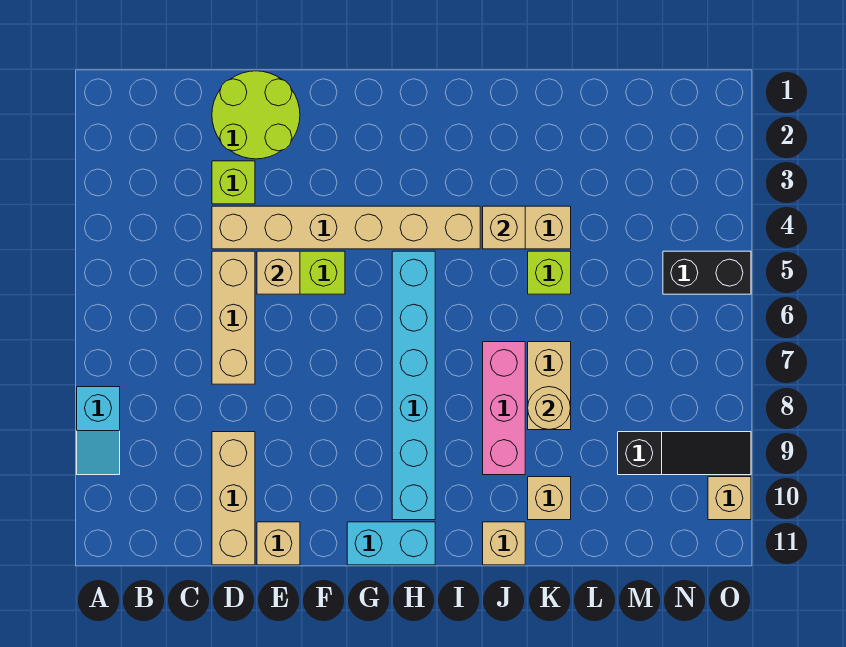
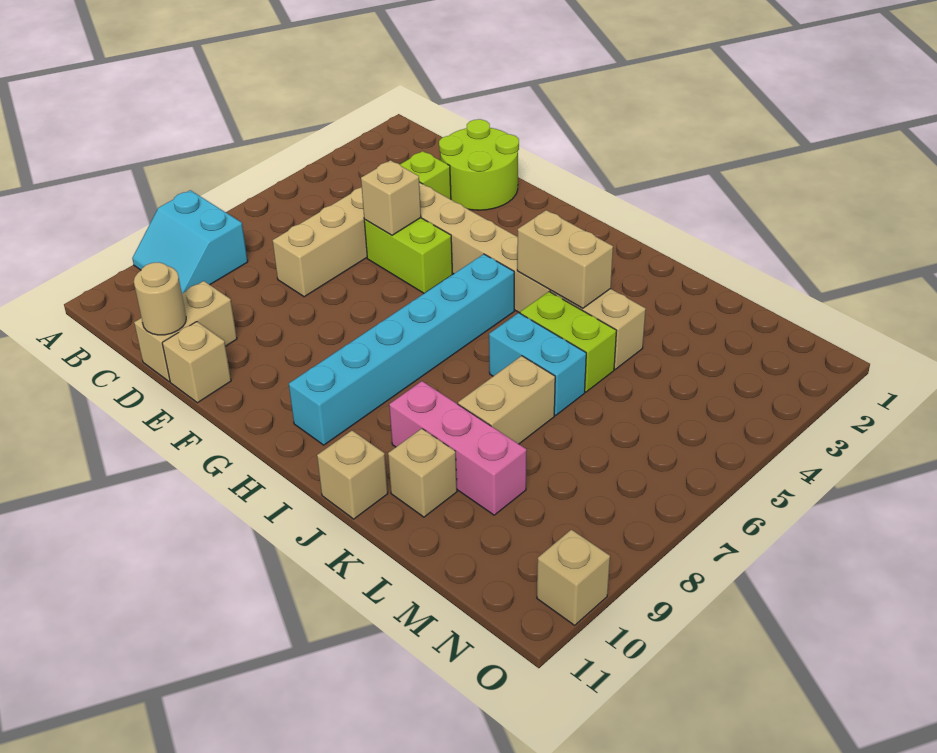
cyan slope A8:A9 level 1 top 8 -> cyan slope A8:B9 level 1 top 8
tan brick D9:D11 level 1 -> tan brick D10:D11 level 1
cyan brick G11:H11 level 1 -> cyan brick J6:K6 level 1
tan brick J4 level 2 -> tan brick I4:J4 level 2
pink brick J7:J9 level 1 -> pink brick J9:L9 level 1
lime brick K5 level 1 -> lime brick J5:K5 level 1
tan round brick K8 level 2 -> tan round brick D11 level 2
black slope M9:O9 level 1 top M -> none
black brick N5:O5 level 1 -> none

